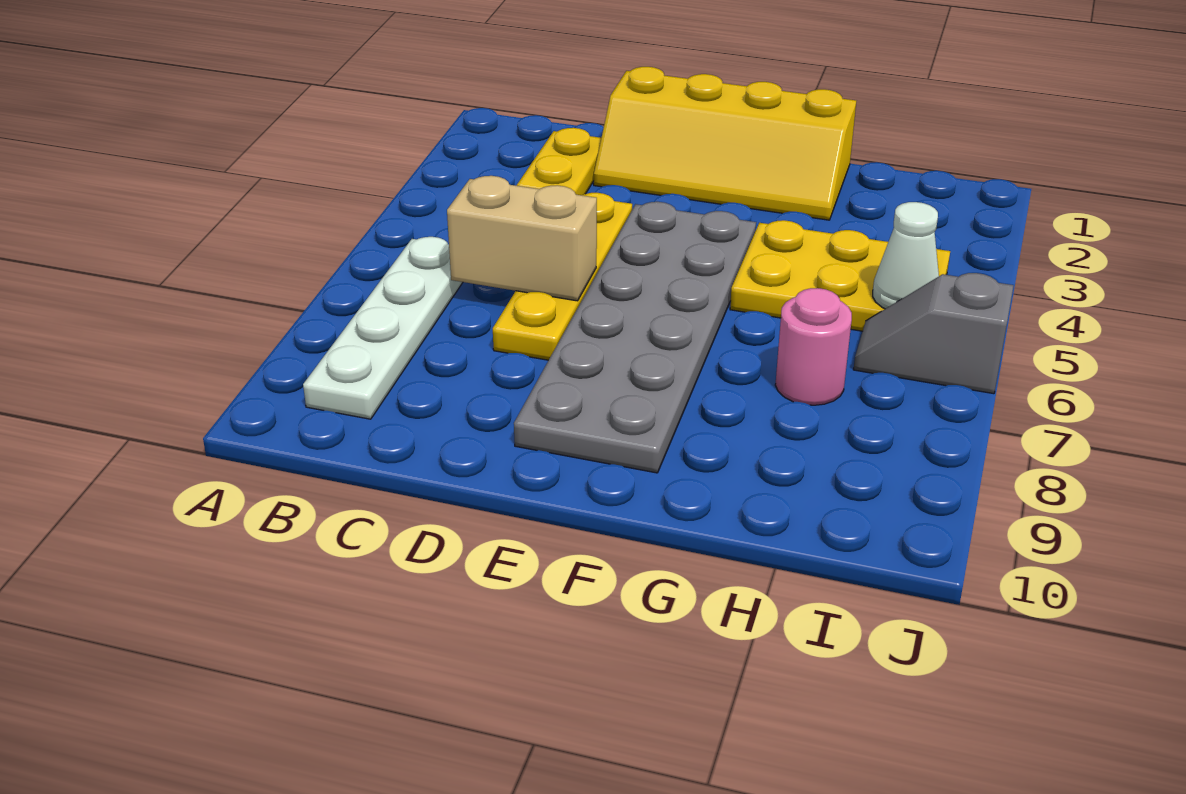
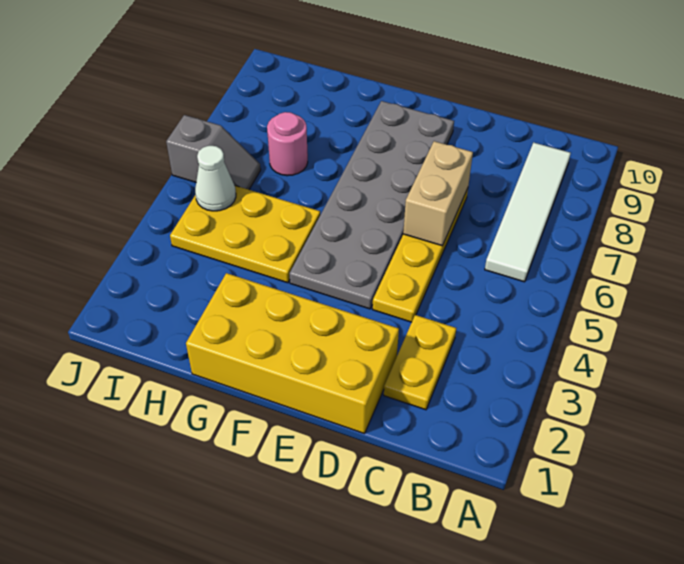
white plate B6:B9 level 1 -> white tile B6:B9 level 1
tan brick C6:D6 level 2 -> tan brick D6:D7 level 2
yellow slope D1:G2 level 1 top 1 -> yellow brick D1:G2 level 1

